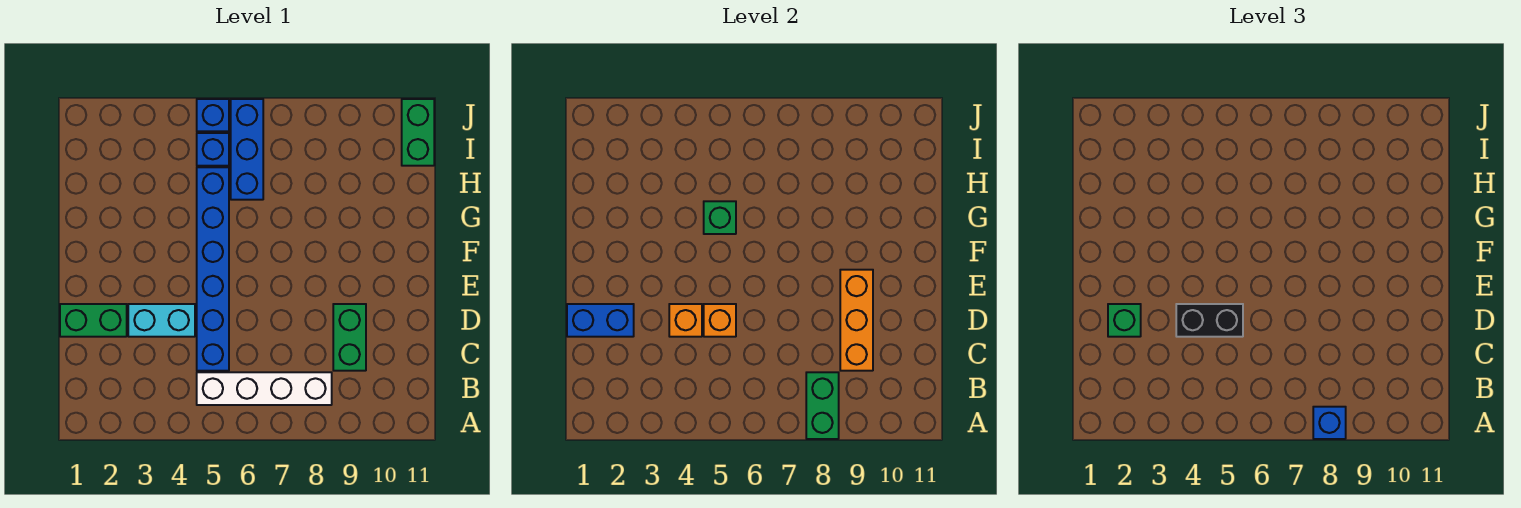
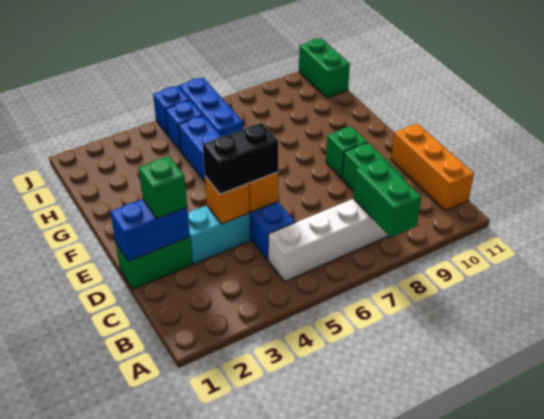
blue brick A8 level 3 -> none
orange brick C9:E9 level 2 -> orange brick B11:D11 level 1
green brick G5 level 2 -> green brick E9 level 1

